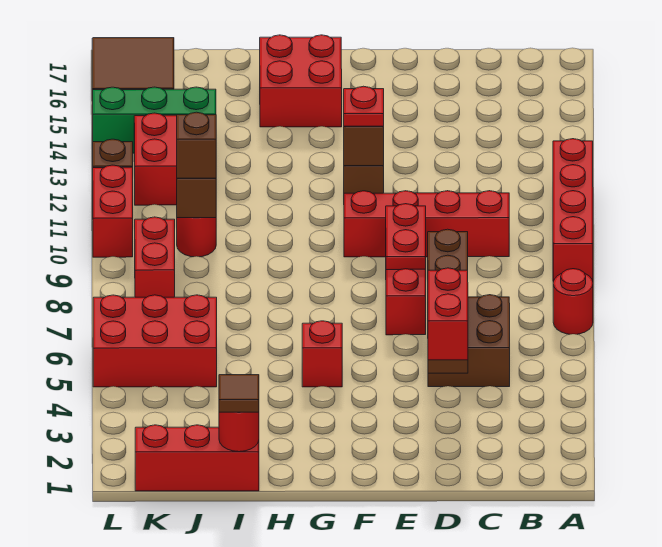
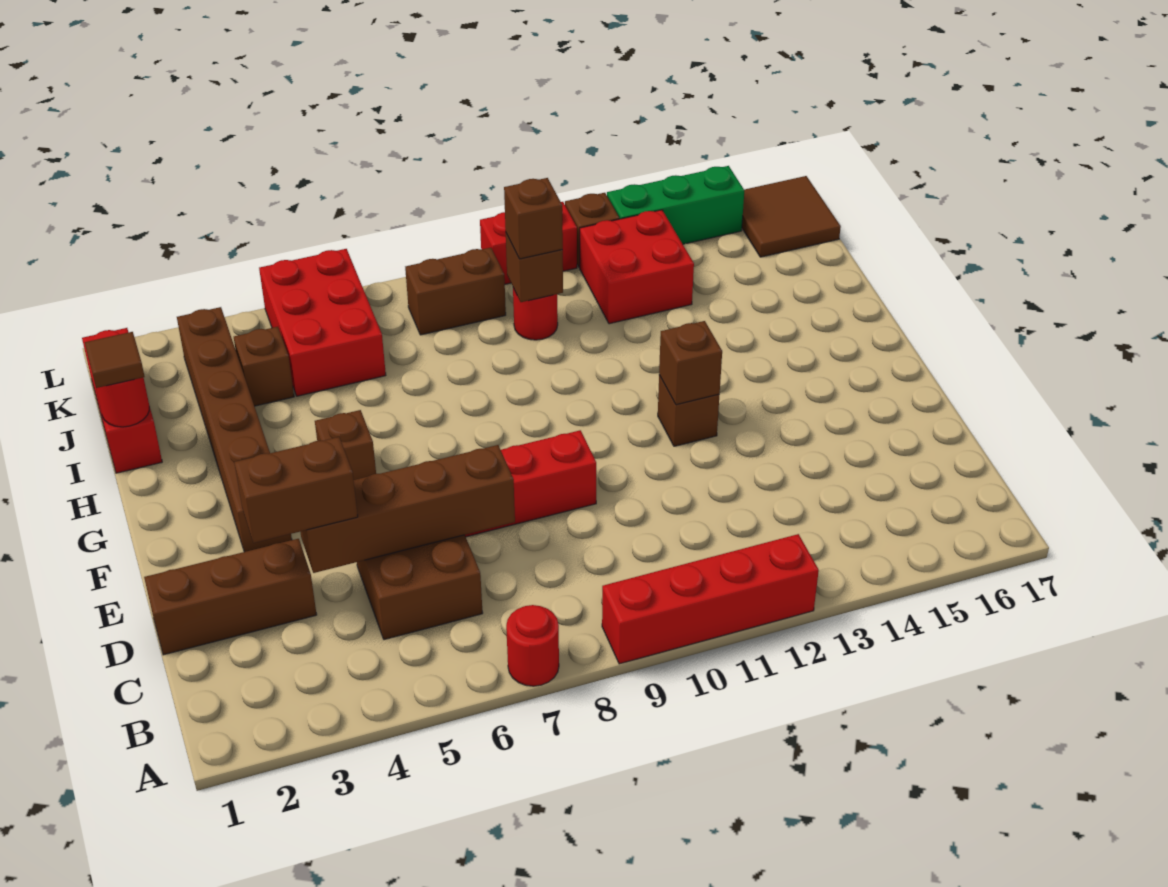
red brick C10:F10 level 1 -> none
none -> brown brick D1:D3 level 1
red brick D3:D4 level 3 -> brown brick D3:D4 level 3
red plate E8:E9 level 2 -> none
none -> brown brick F3:K3 level 1
red plate F12 level 3 -> none
red brick G5 level 1 -> brown brick G5 level 1
red brick G15:H16 level 1 -> none
none -> brown brick J4 level 1
green brick J14:L14 level 1 -> green brick L13:L15 level 1
red brick K8:K9 level 1 -> brown brick K8:K9 level 1

